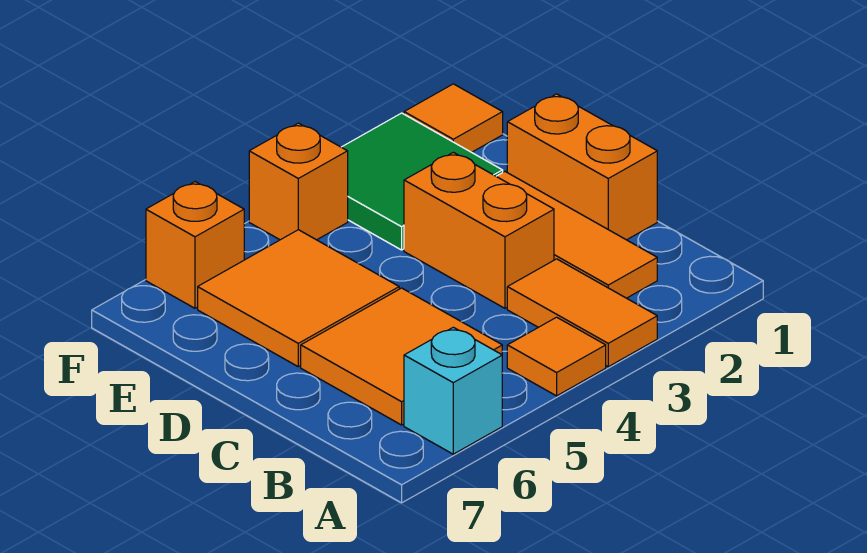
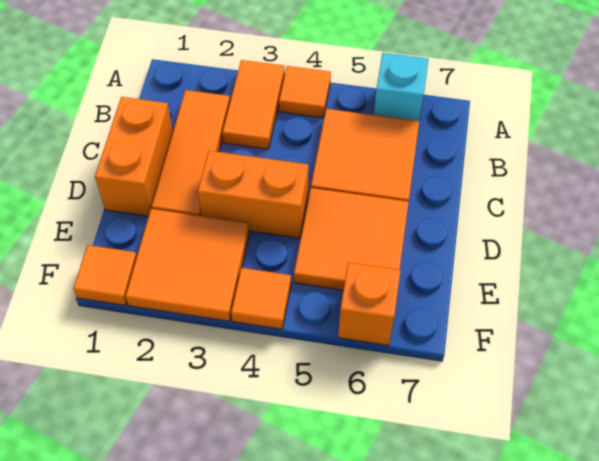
orange brick C3:D3 level 1 -> orange brick D3:D4 level 1
green tile E2:F3 level 1 -> orange tile E2:F3 level 1
orange brick F4 level 1 -> orange tile F4 level 1

